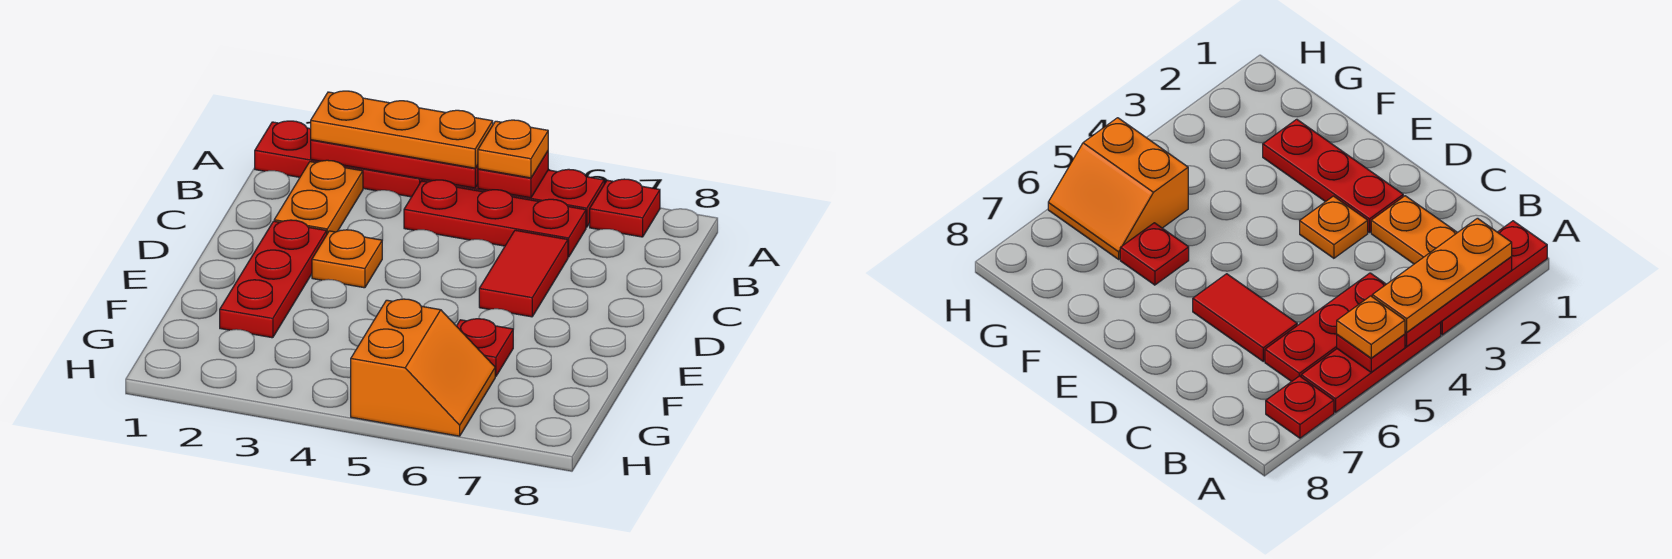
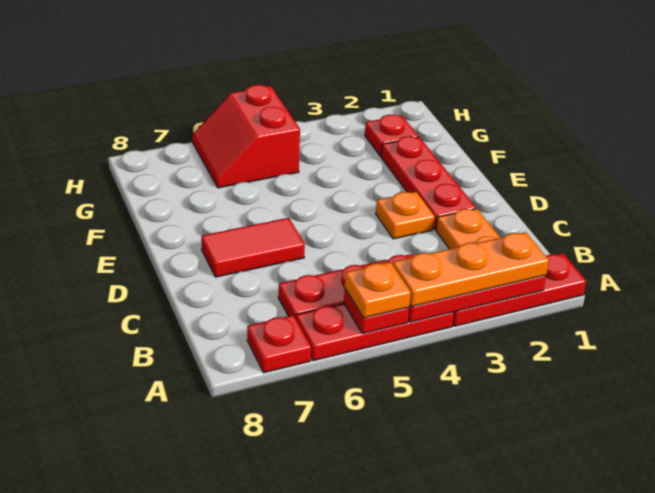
red tile C6:D6 level 1 -> red tile D6:D7 level 1
red plate F6 level 1 -> red plate G2 level 1
orange slope G5:H6 level 1 top 5 -> red slope G5:H6 level 1 top 5

